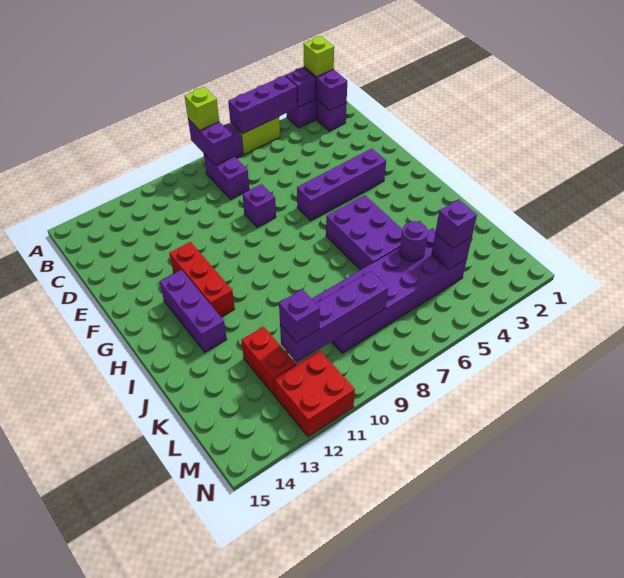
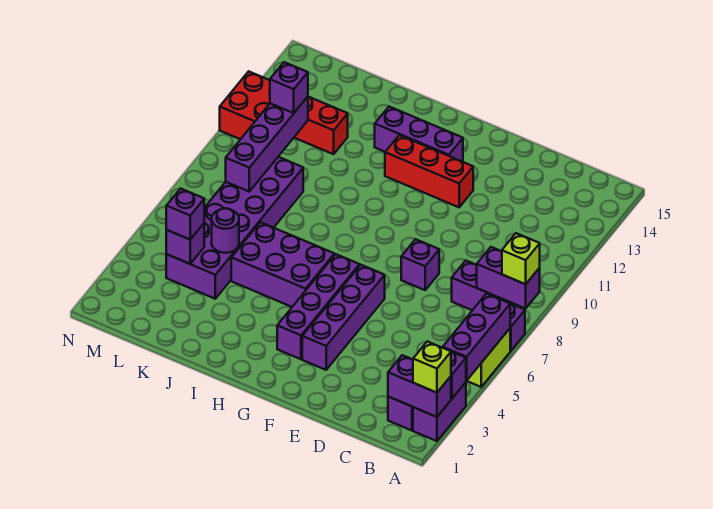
none -> purple brick G3:G6 level 1

